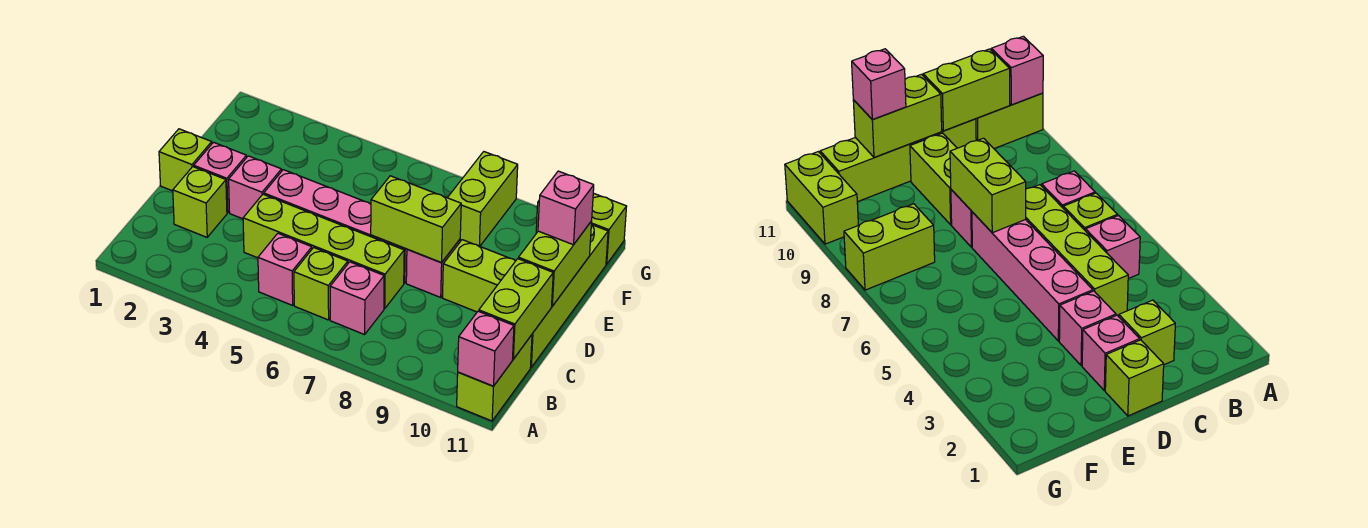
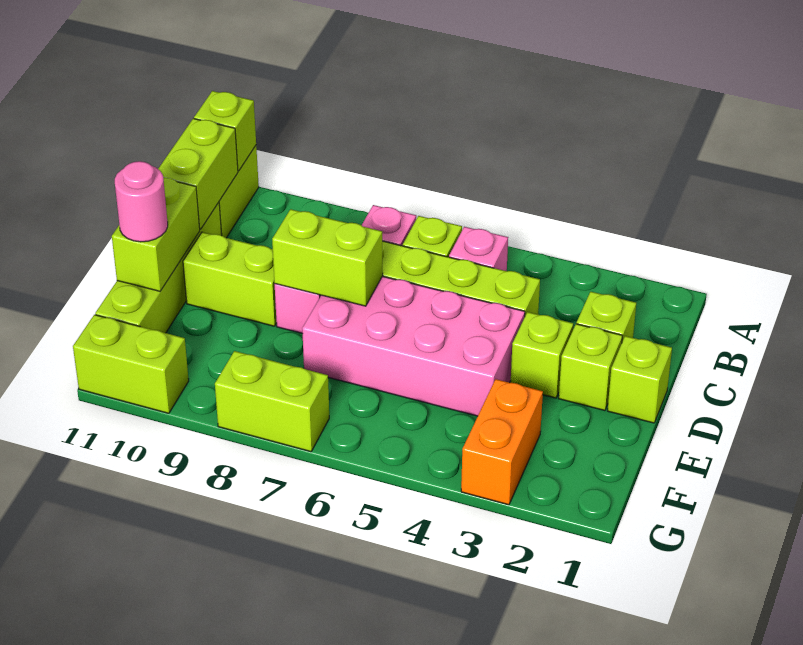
pink brick A11 level 2 -> lime brick A11 level 2
pink brick D2 level 1 -> lime brick D2 level 1
pink brick D3 level 1 -> lime brick D3 level 1
pink brick D4:D7 level 1 -> pink brick D4:E7 level 1
pink brick E11 level 3 -> pink round brick E11 level 3
none -> orange brick F3:G3 level 1
lime brick F8:G8 level 1 -> lime brick G7:G8 level 1

